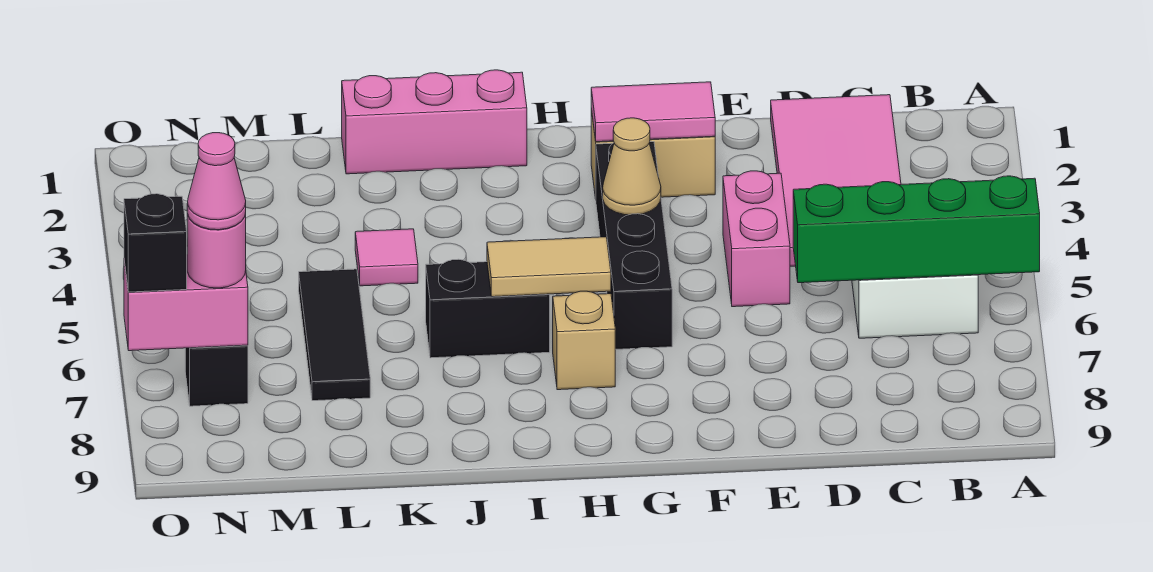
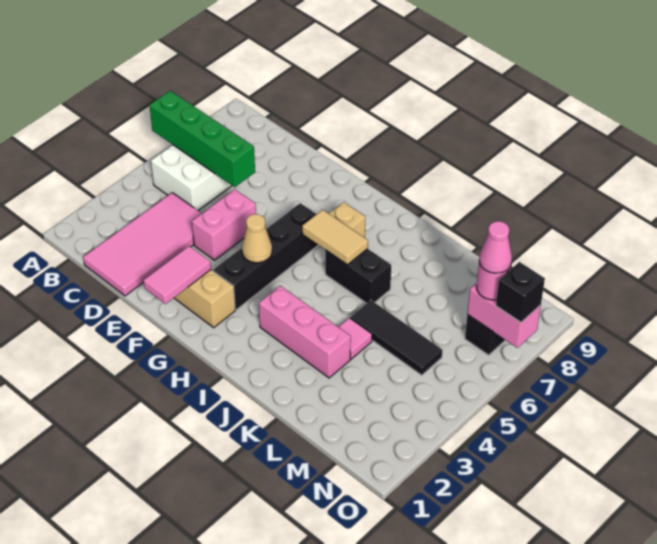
pink tile F2:G2 level 2 -> pink tile F1:F2 level 2
pink brick I1:K1 level 1 -> pink brick I3:K3 level 1
black tile L5:L7 level 1 -> black tile K5:M5 level 1

